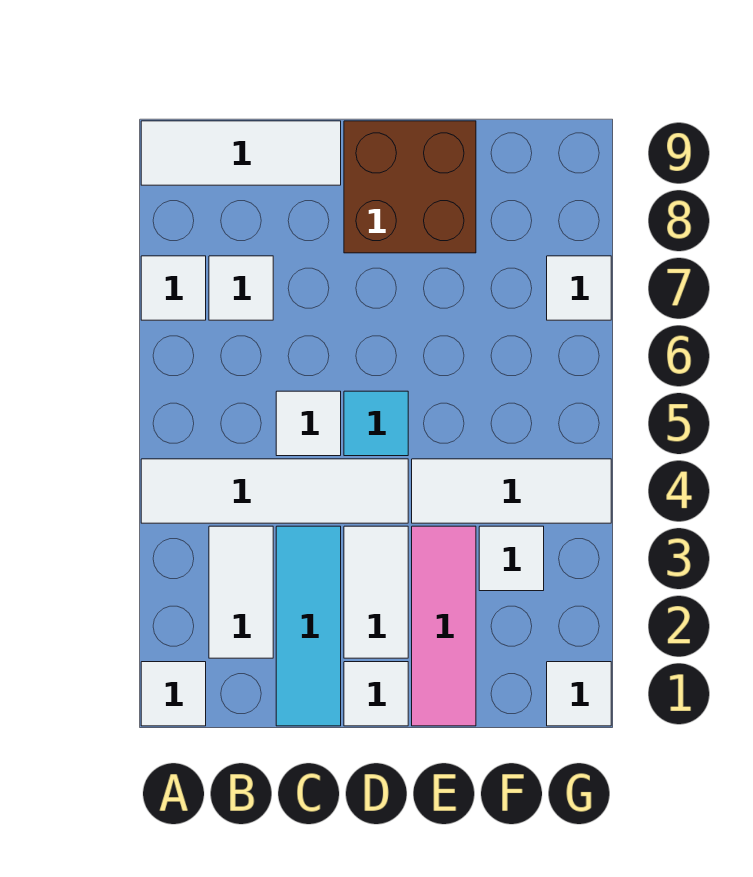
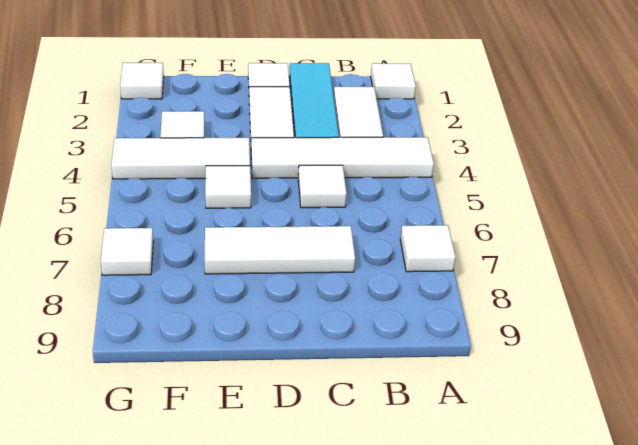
white tile A9:C9 level 1 -> white tile C7:E7 level 1
white tile B7 level 1 -> white tile E5 level 1
cyan tile D5 level 1 -> none
brown brick D8:E9 level 1 -> none
pink tile E1:E3 level 1 -> none

